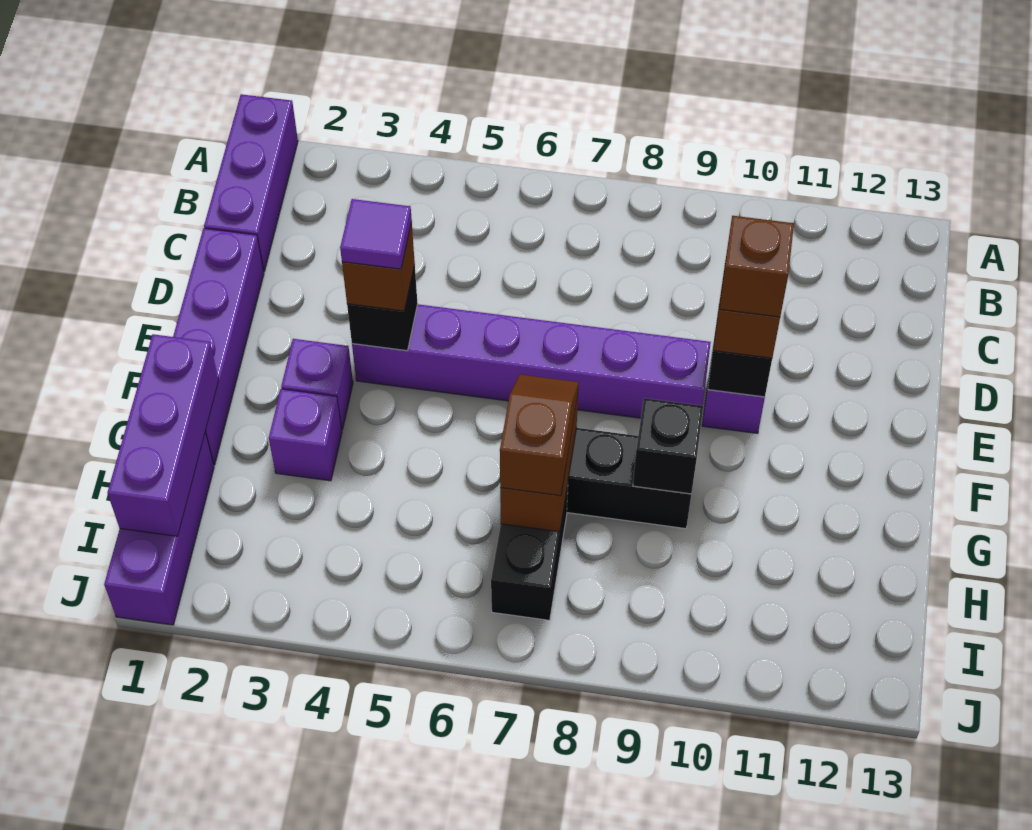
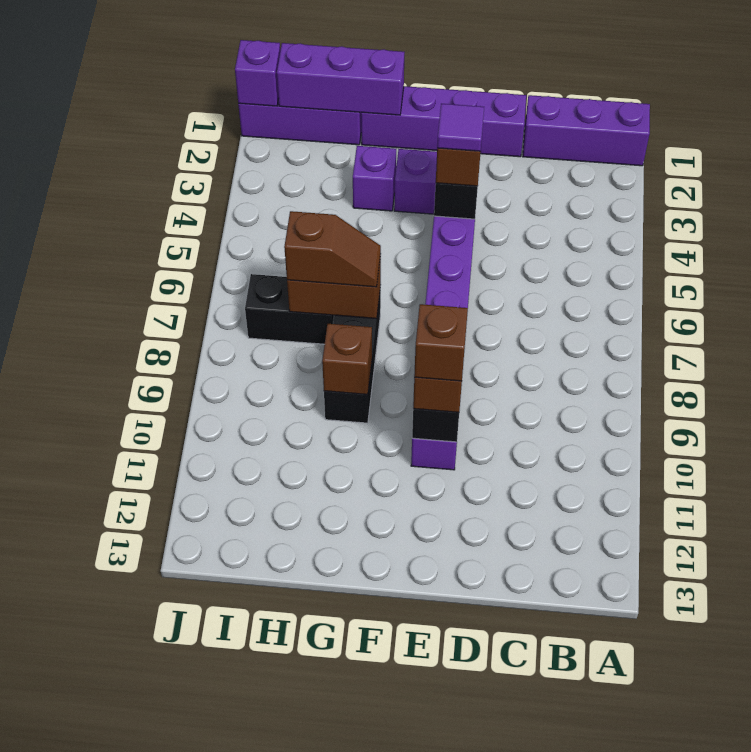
black brick G9 level 2 -> brown brick G9 level 2
none -> purple brick J1 level 2

